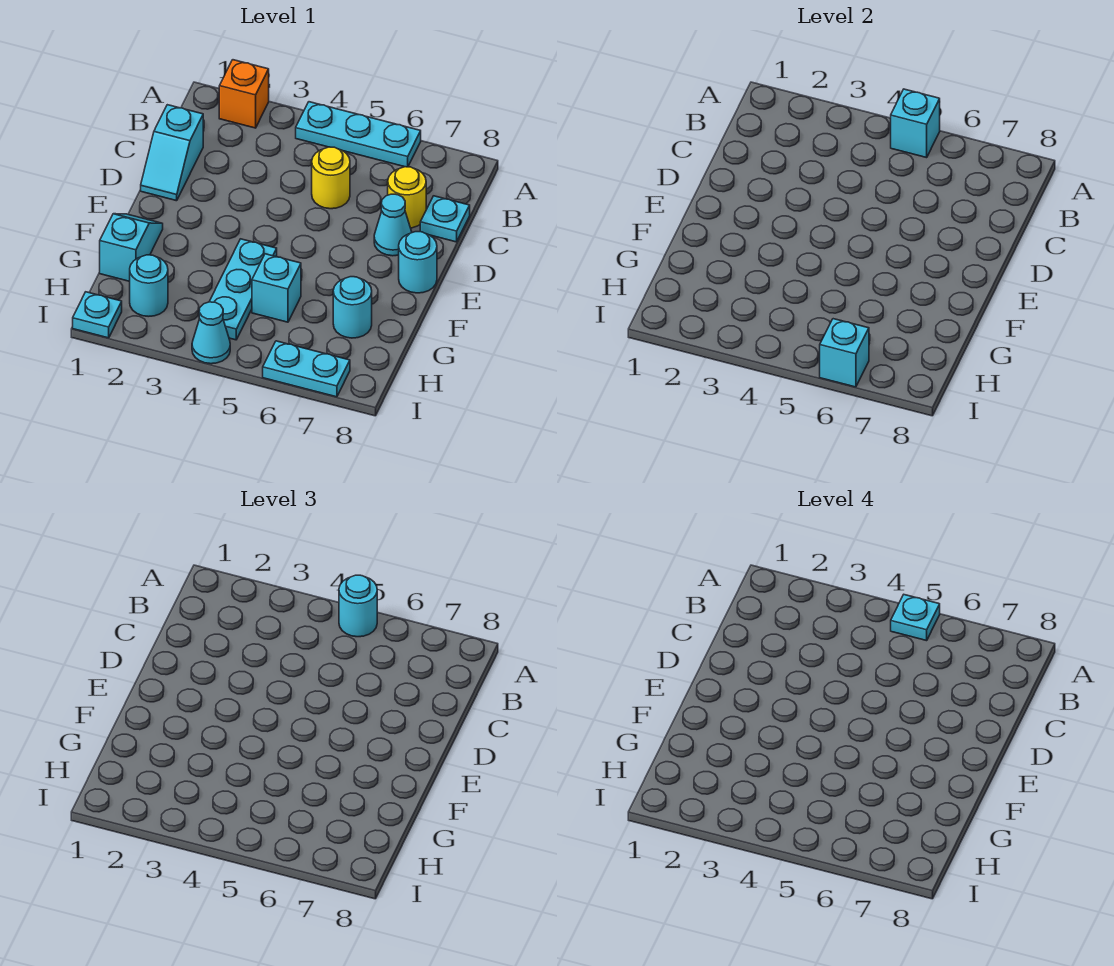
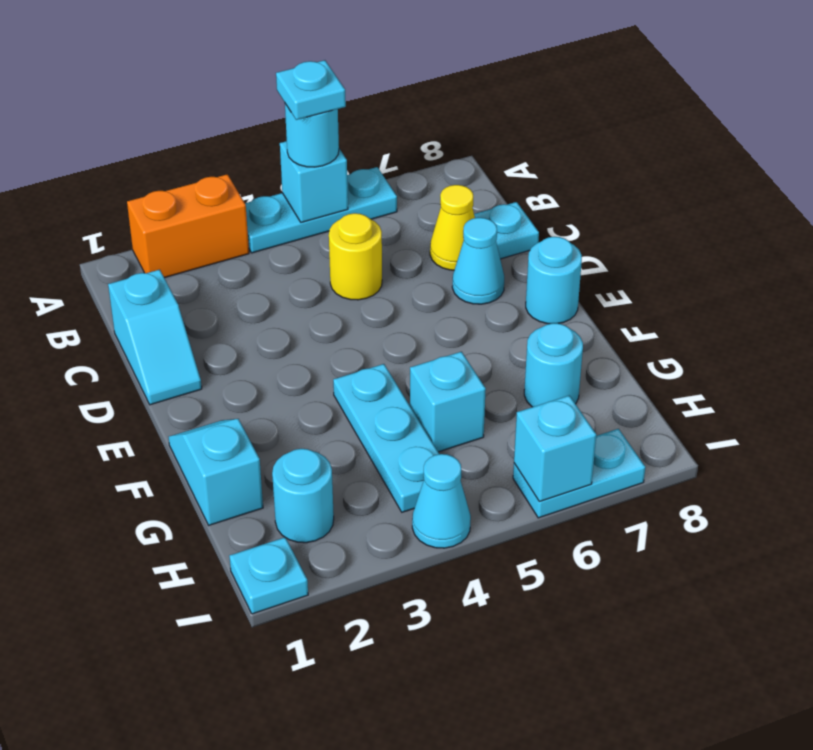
orange brick A2 level 1 -> orange brick A2:A3 level 1
yellow round brick C7 level 1 -> yellow cone C7 level 1

